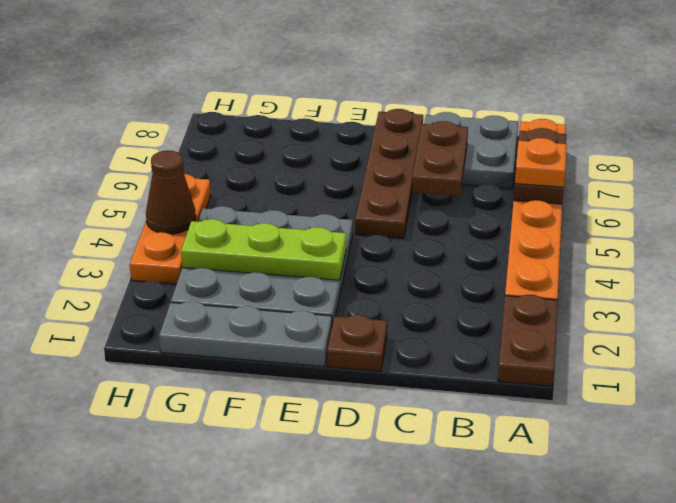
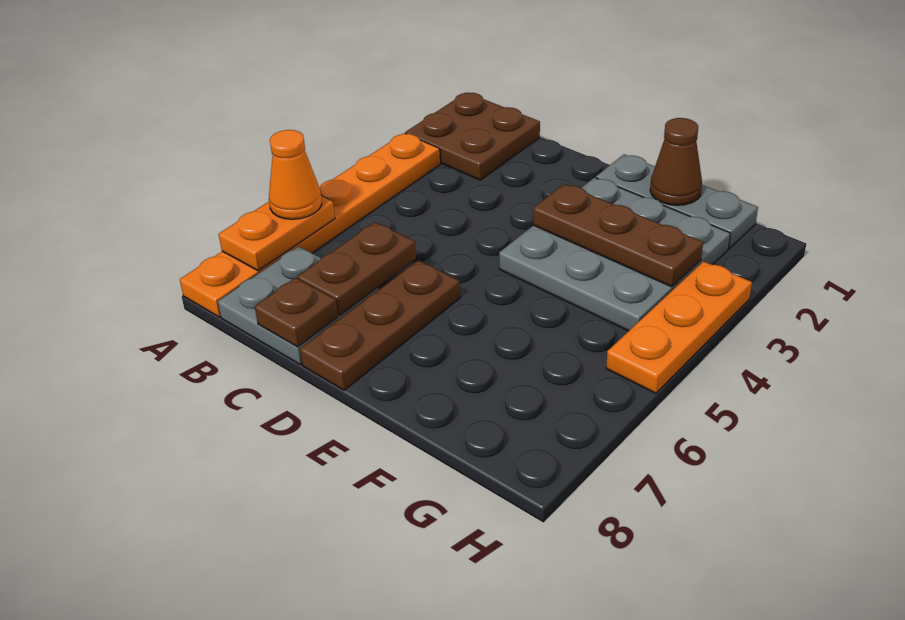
brown plate A1:A2 level 1 -> brown plate A1:B2 level 1
brown plate A6:A7 level 2 -> orange plate A6:A7 level 2
orange plate A6 level 3 -> orange cone A6 level 3
brown plate D1 level 1 -> brown plate C8 level 2
brown plate D5:D8 level 1 -> brown plate D6:D8 level 1
lime plate E3:G3 level 2 -> brown plate E3:G3 level 2
brown cone H4 level 2 -> brown cone F1 level 2

